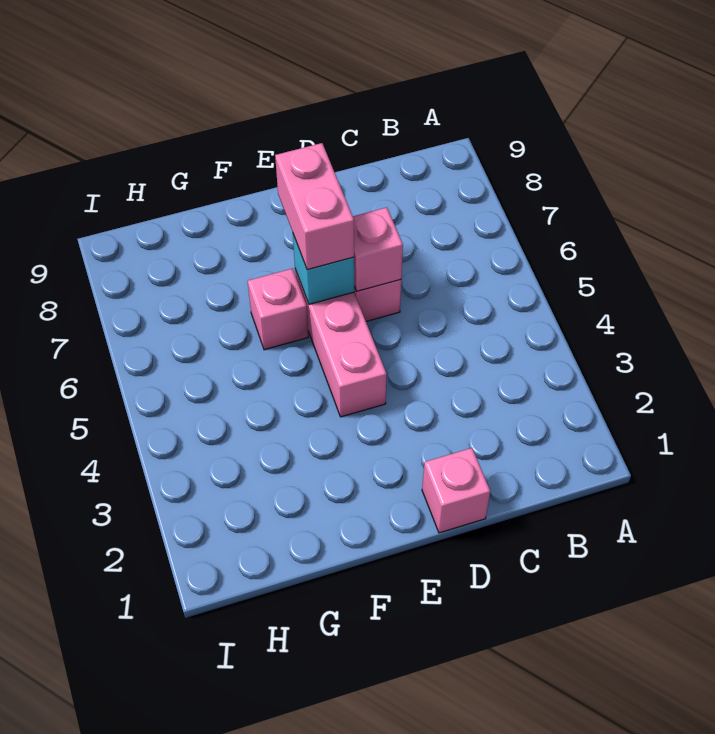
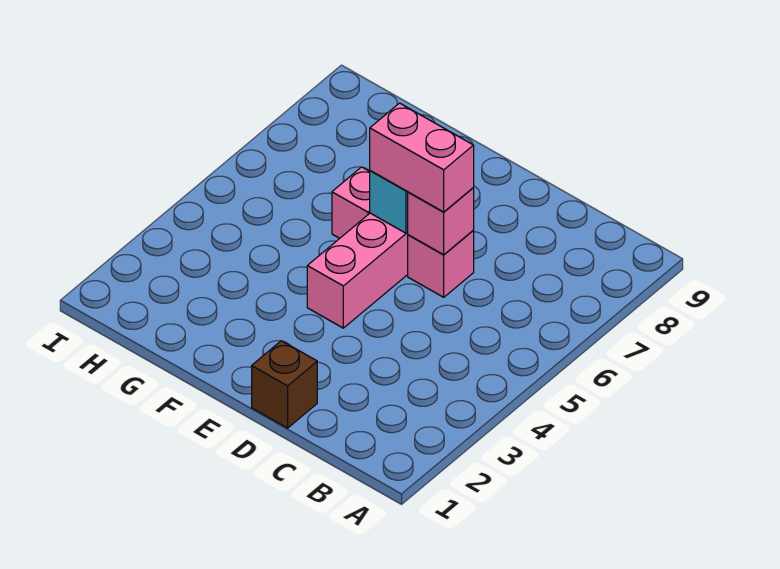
pink brick D1 level 1 -> brown brick D1 level 1
pink brick E6:E7 level 3 -> pink brick D6:E6 level 3

